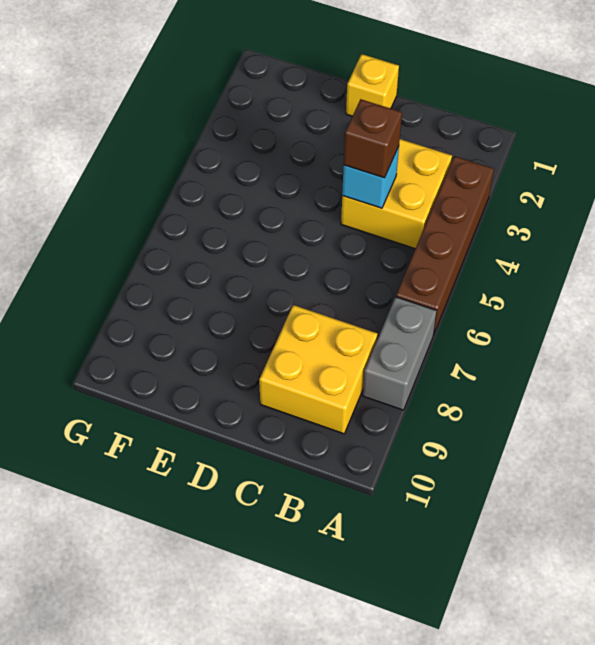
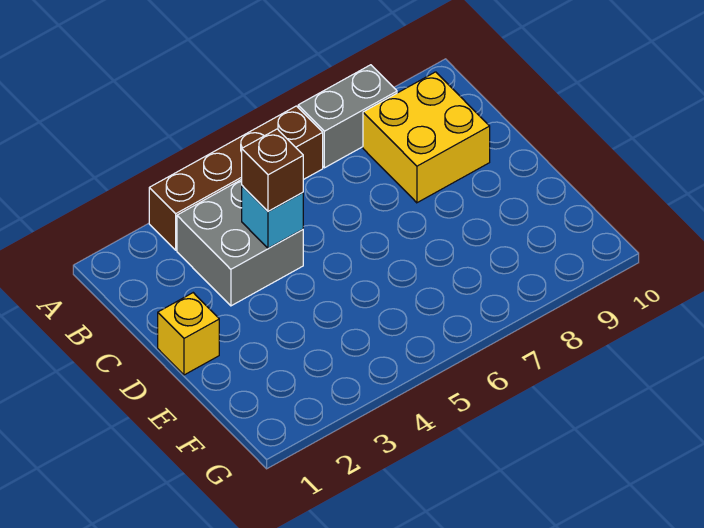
yellow brick B3:C4 level 1 -> grey brick B3:C4 level 1

